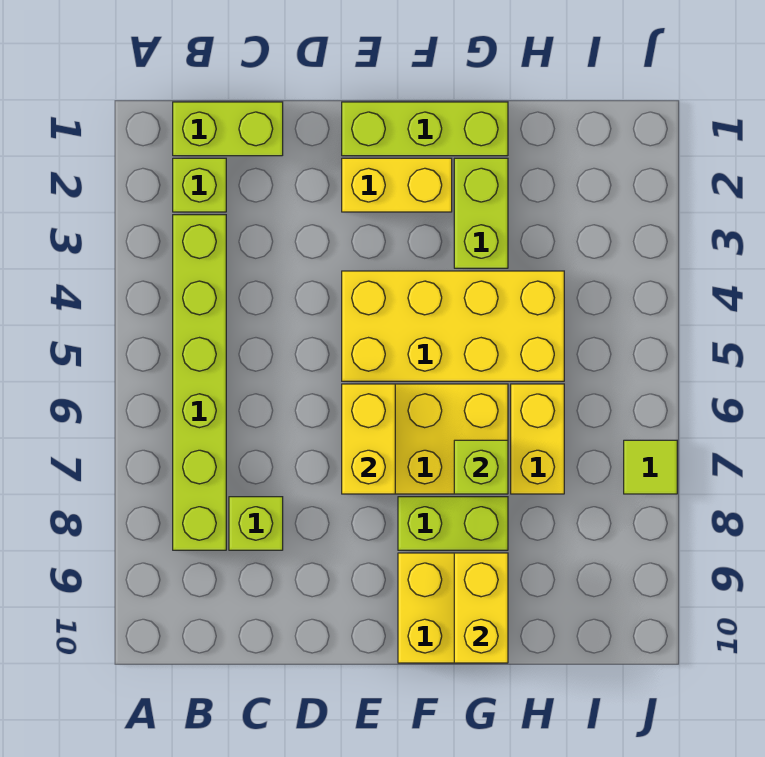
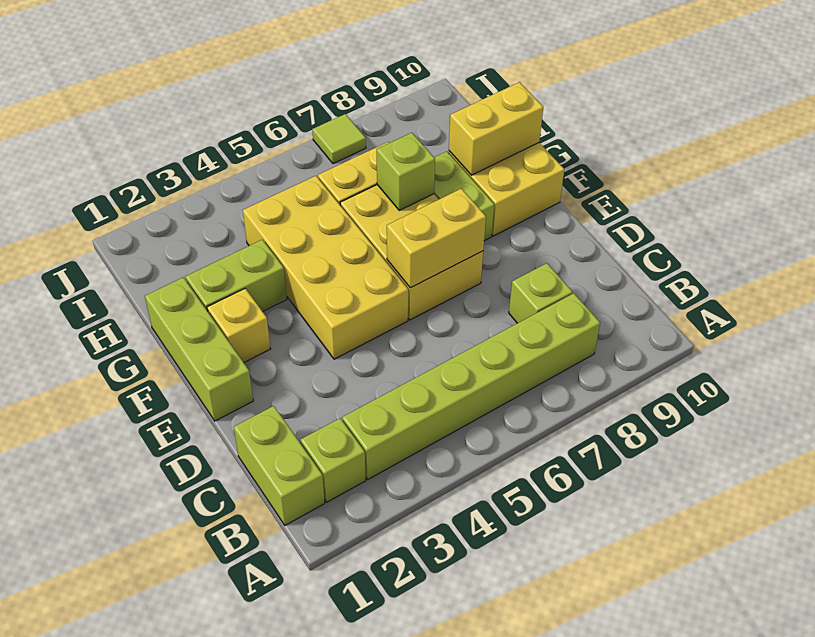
yellow brick E2:F2 level 1 -> yellow brick F2 level 1

